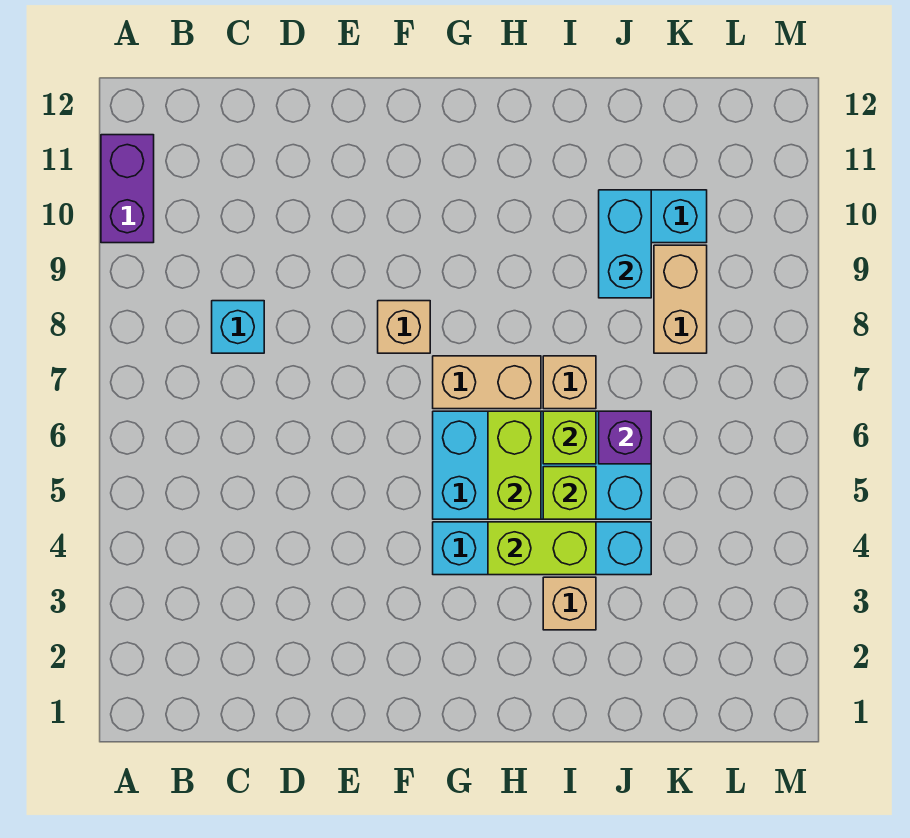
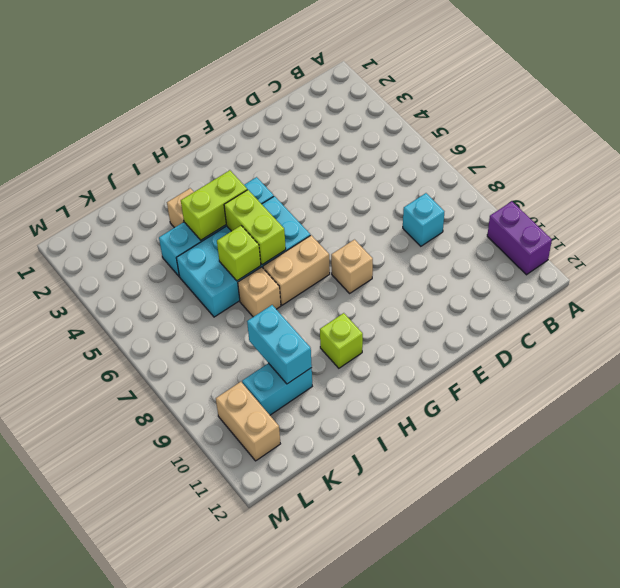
lime brick I5 level 2 -> lime brick H10 level 1
purple brick J6 level 2 -> none
tan brick K8:K9 level 1 -> tan brick L10:L11 level 1

